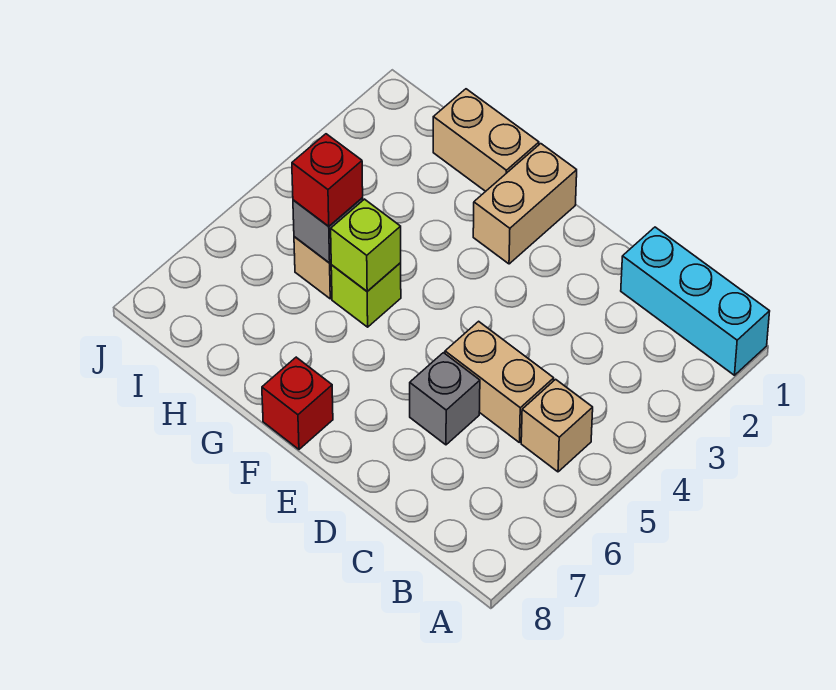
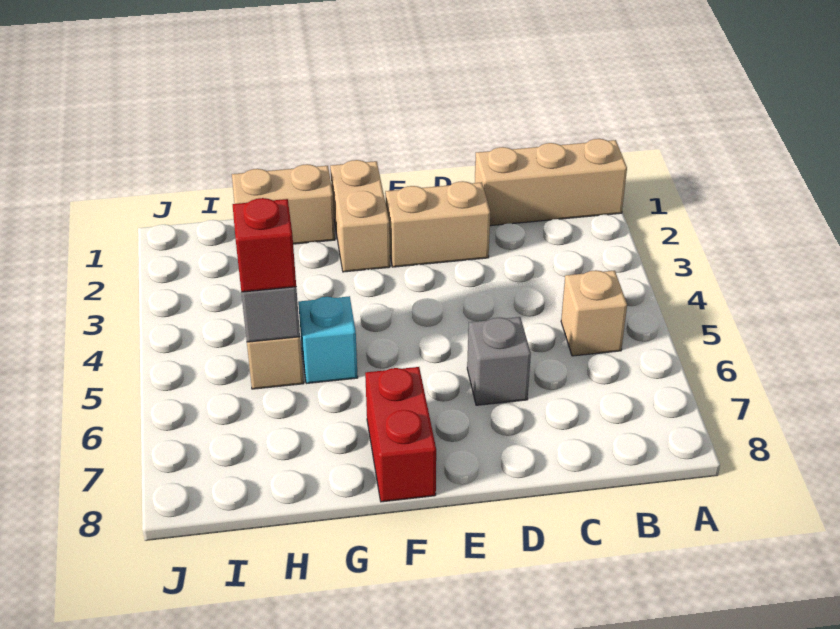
cyan brick A1:C1 level 1 -> tan brick A1:C1 level 1
tan brick C5:D5 level 1 -> tan brick D2:E2 level 1
red brick F8 level 1 -> red brick F7:F8 level 1
lime brick G5 level 1 -> cyan brick G5 level 1
lime brick G5 level 2 -> none

